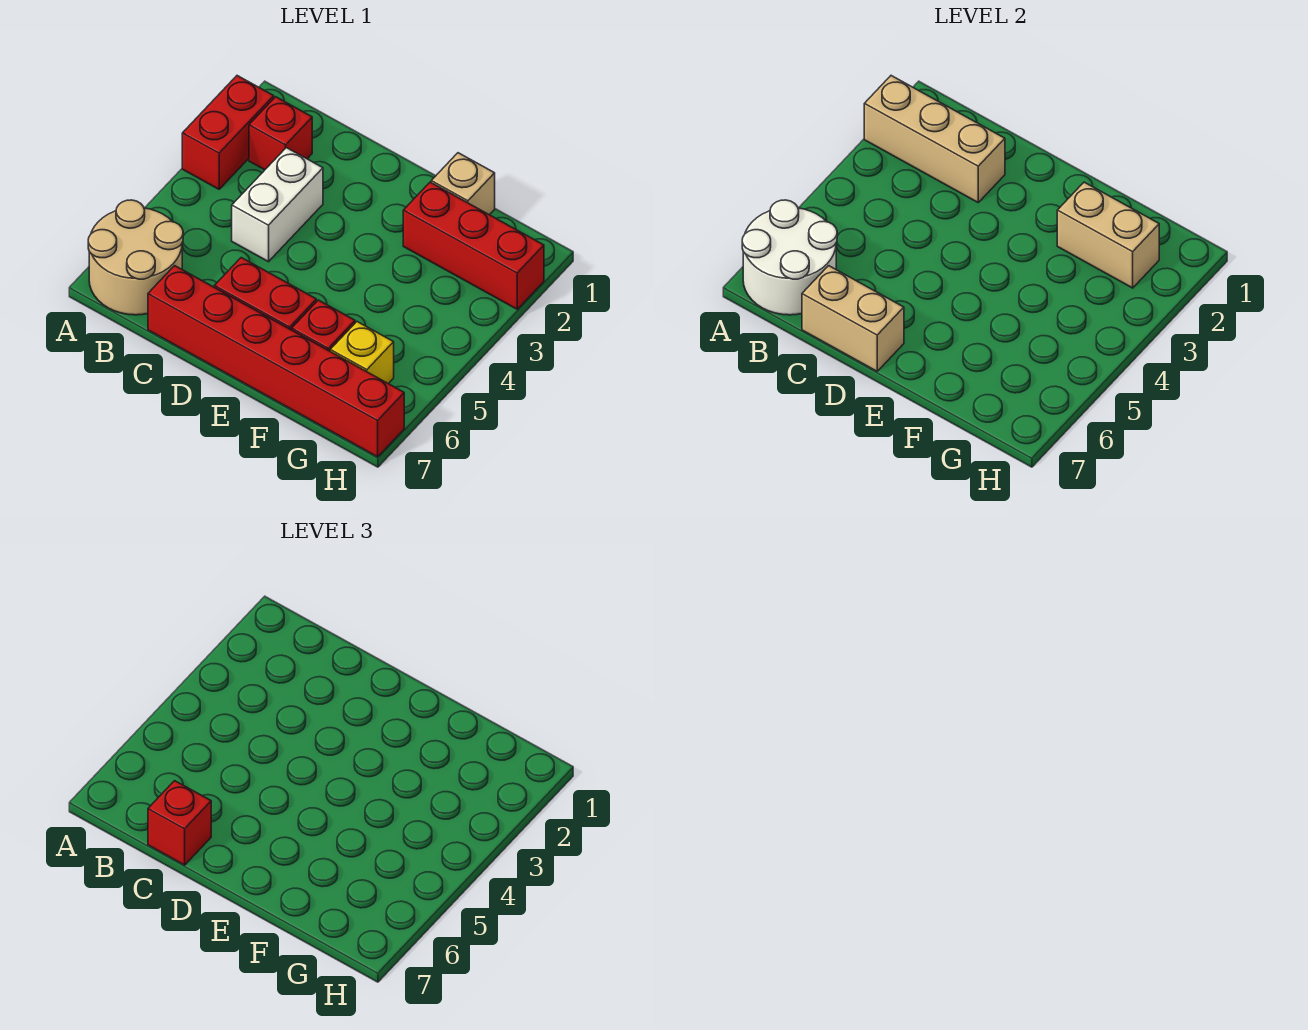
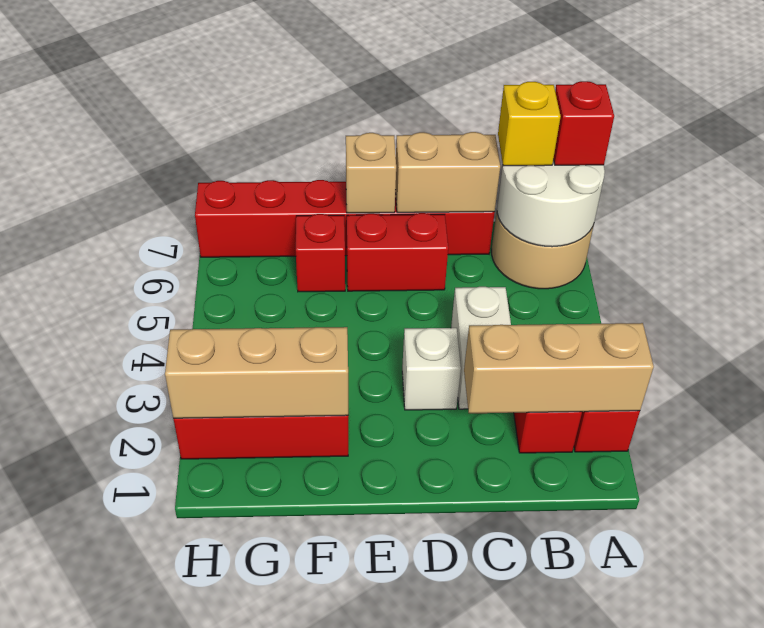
red brick C7 level 3 -> red brick A7 level 3
none -> white brick D3 level 1
tan brick F1 level 1 -> tan brick E7 level 2
tan brick F2:G2 level 2 -> tan brick F2:H2 level 2
yellow brick G6 level 1 -> yellow brick B7 level 3

